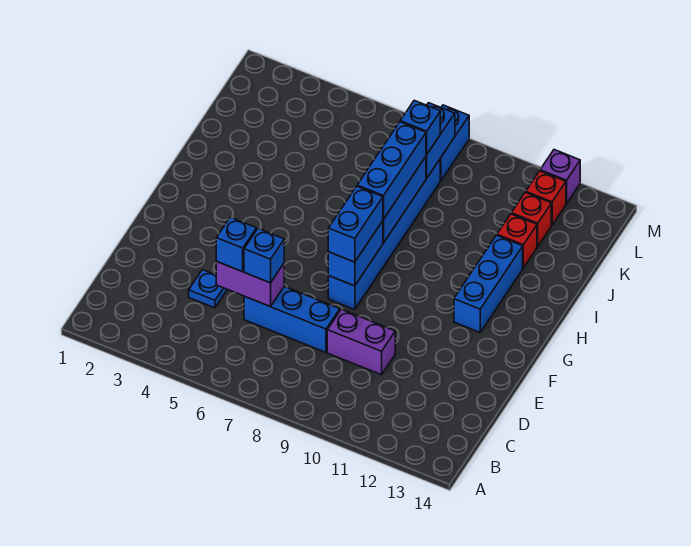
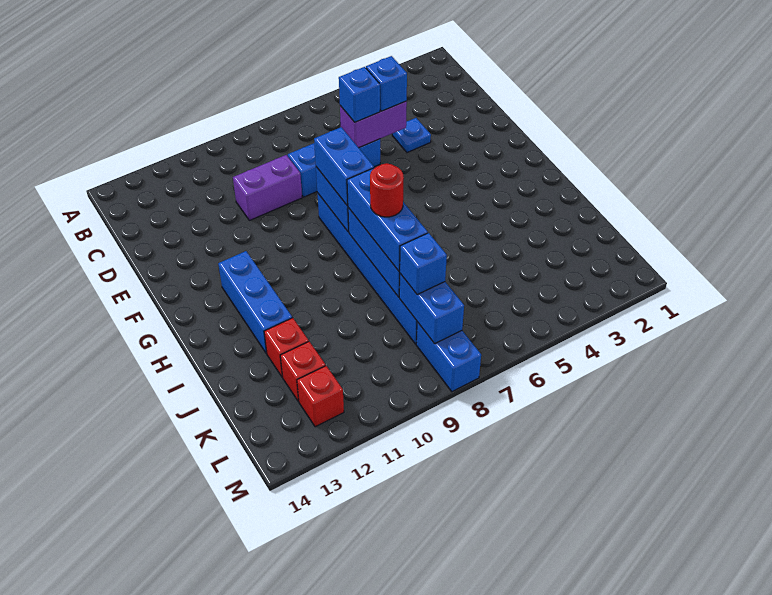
none -> red round brick I8 level 4
purple brick M12 level 1 -> none

